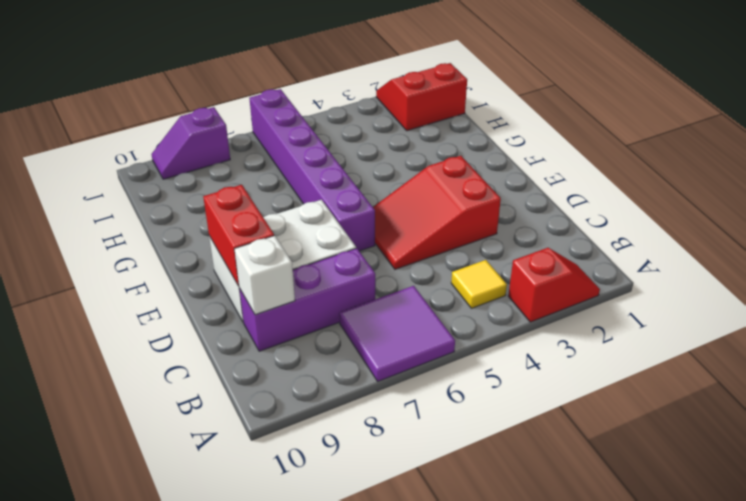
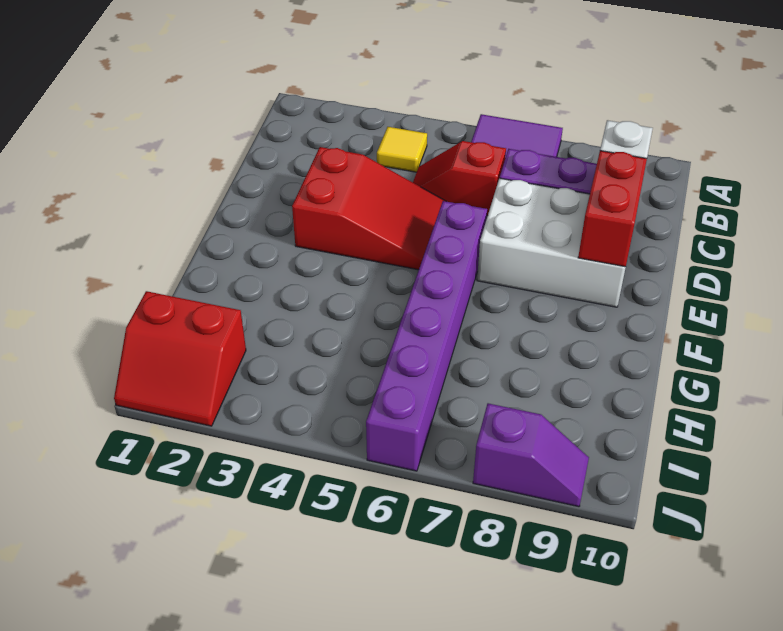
red slope A2:A3 level 1 top 3 -> red slope C5:C6 level 1 top 6

